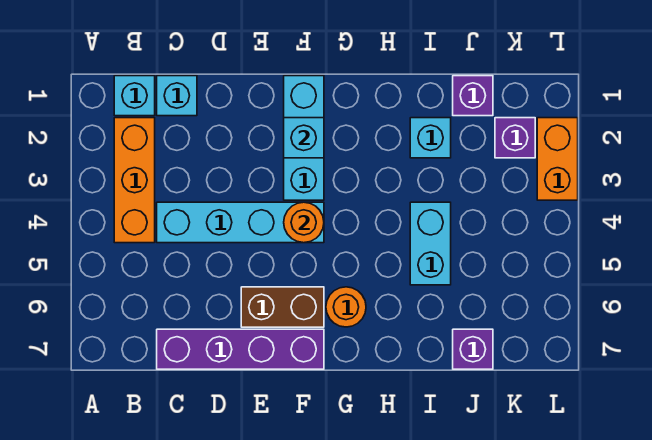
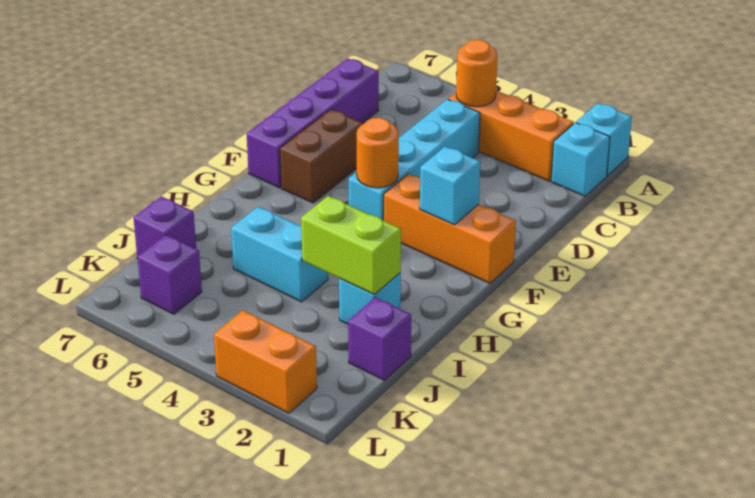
cyan brick C1 level 1 -> cyan brick A1 level 1
cyan brick F1:F3 level 1 -> orange brick F1:F3 level 1
orange round brick G6 level 1 -> orange round brick B4 level 2
none -> lime brick I2:I3 level 2
purple brick K2 level 1 -> purple brick K6 level 1

